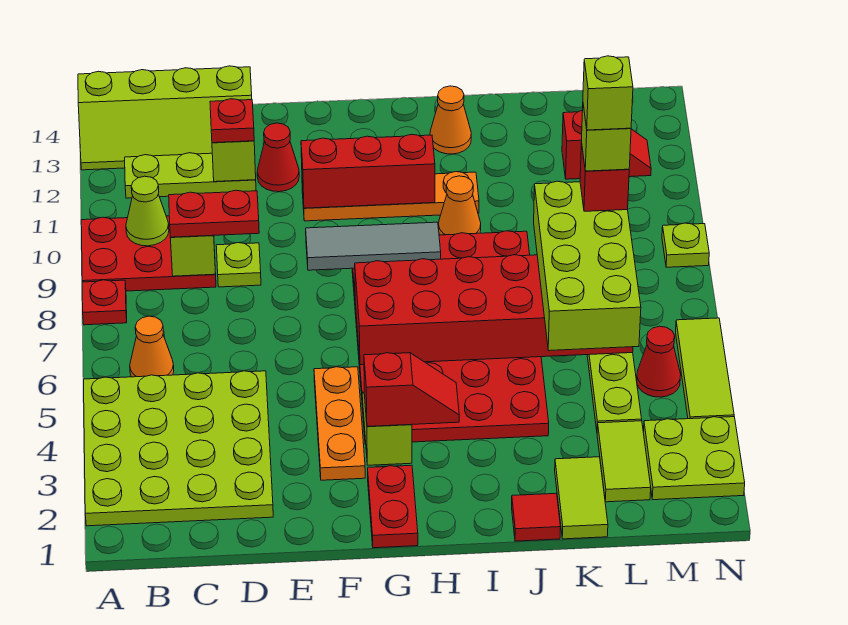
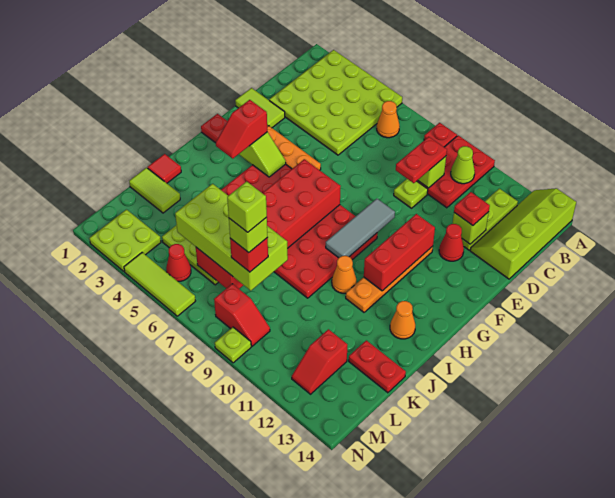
none -> red plate K13:K14 level 1
lime tile L2:L3 level 1 -> lime tile E1:E2 level 1
none -> red slope M8:M9 level 1 top 8

